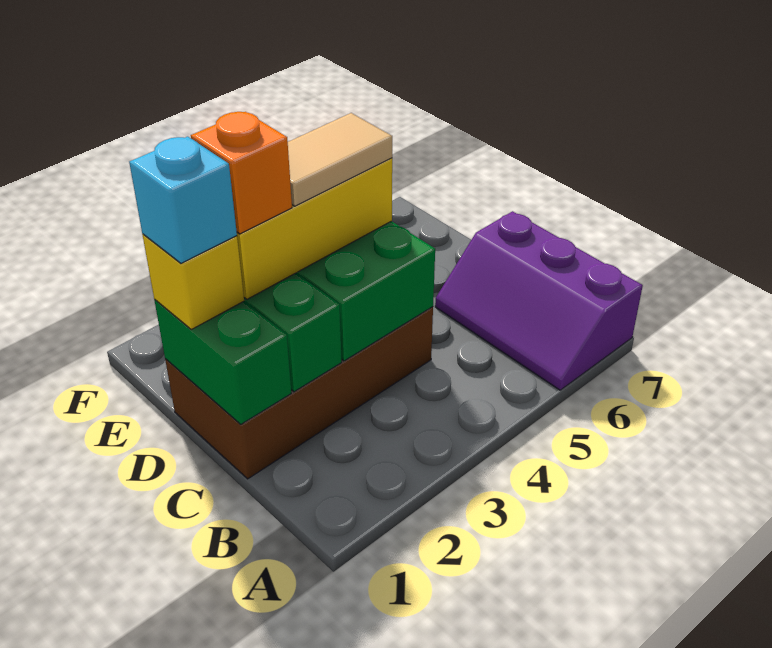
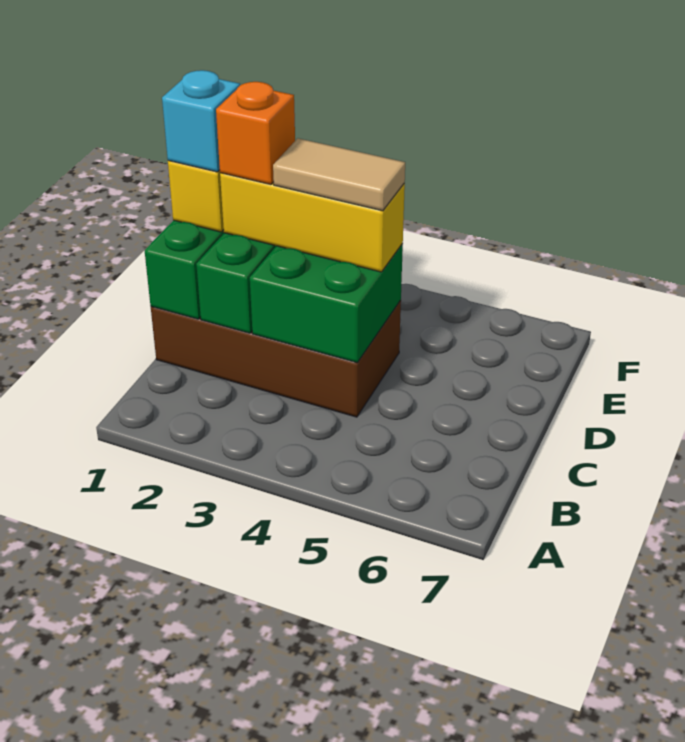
purple slope A6:C7 level 1 top 7 -> none

